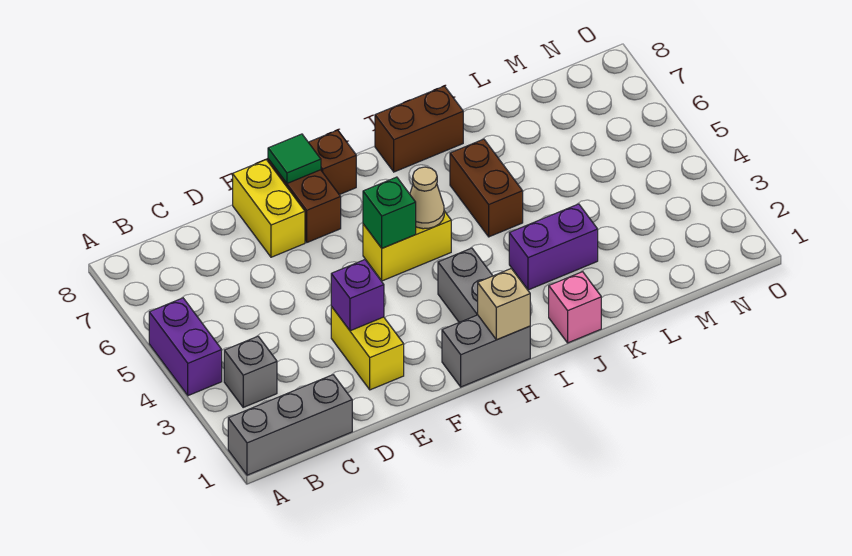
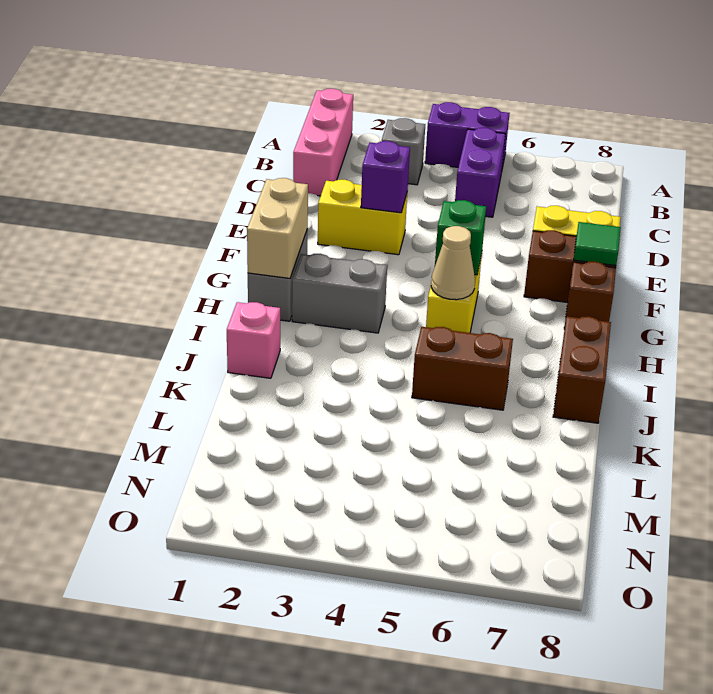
grey brick A1:C1 level 1 -> pink brick A1:C1 level 1
tan brick H1 level 2 -> tan brick G1:H1 level 2
purple brick J3:K3 level 1 -> purple brick B5:C5 level 1

